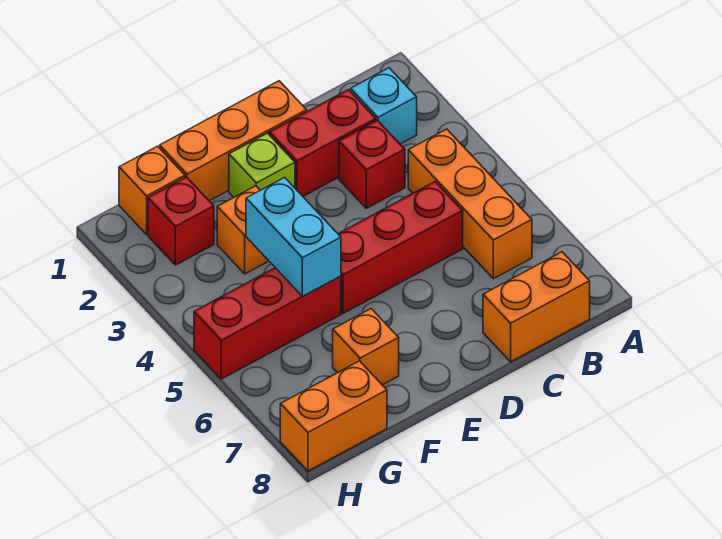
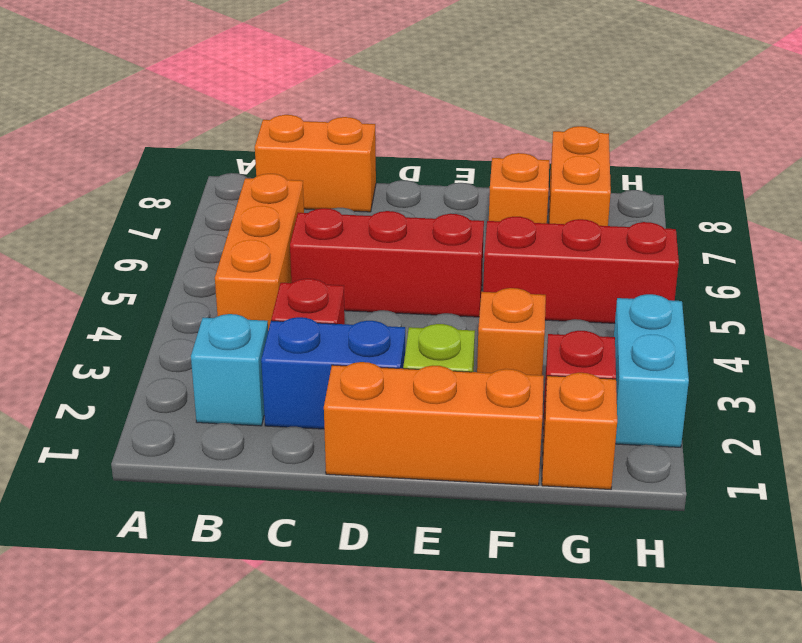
red brick C2:D2 level 1 -> blue brick C2:D2 level 1
cyan brick F4:F5 level 2 -> cyan brick H2:H3 level 1
orange brick G8:H8 level 1 -> orange brick G7:G8 level 1

